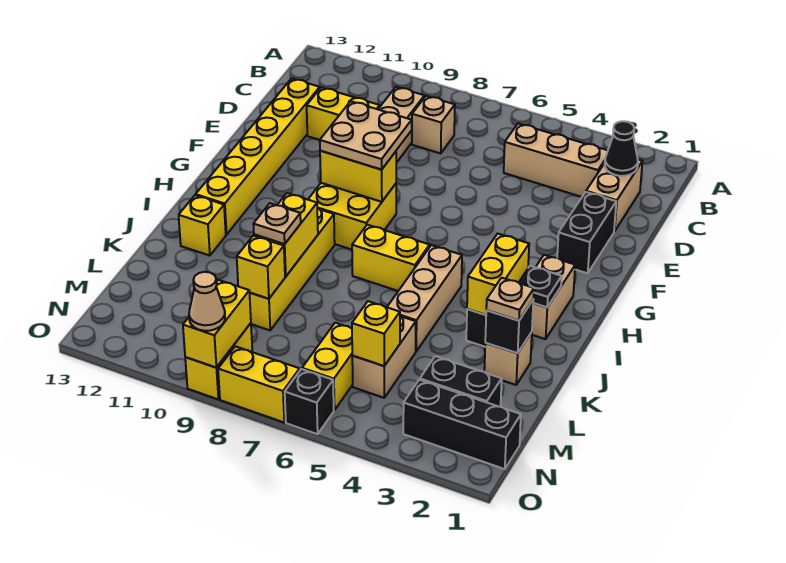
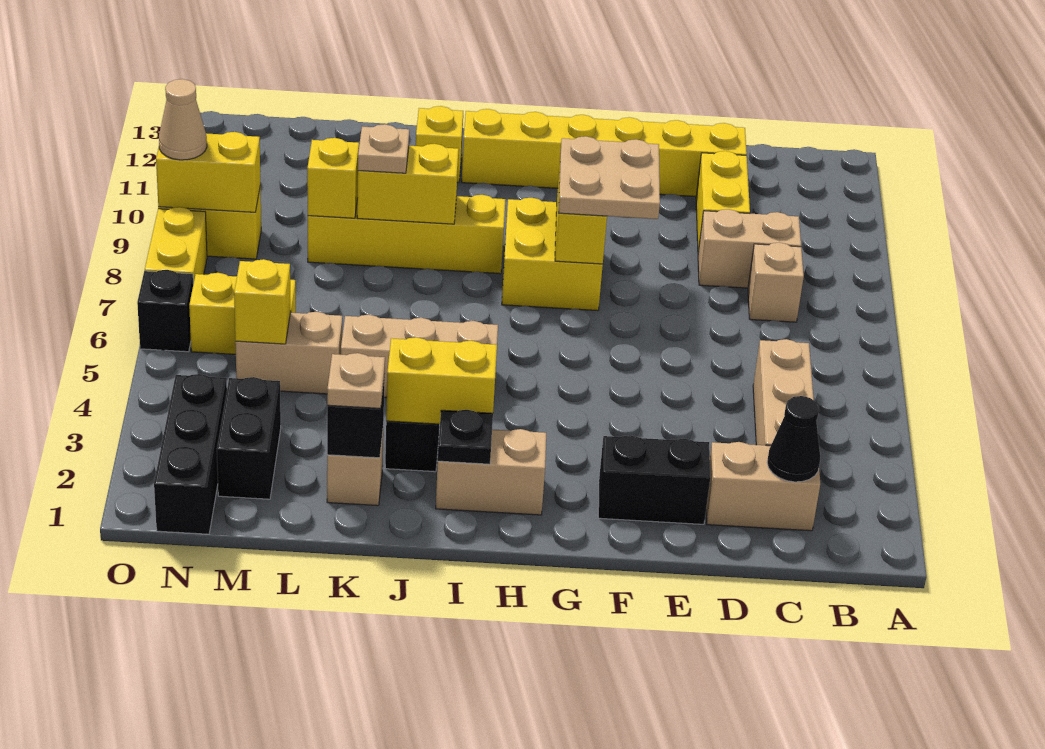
yellow brick I6:I7 level 1 -> none

